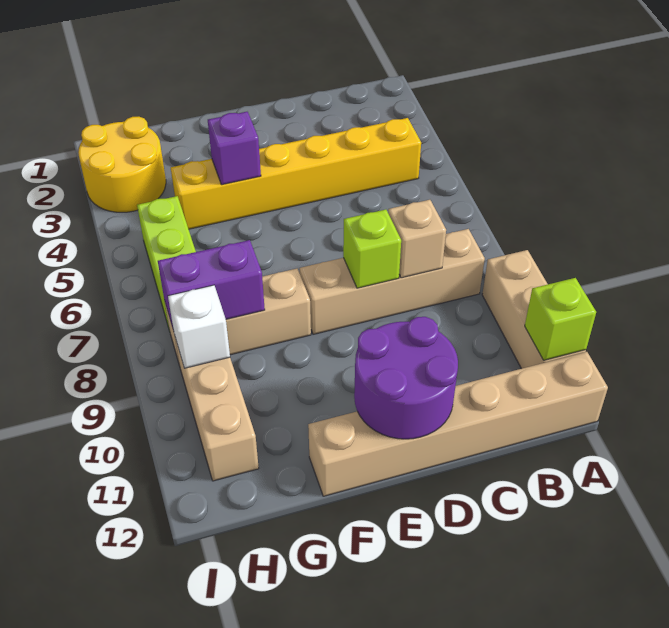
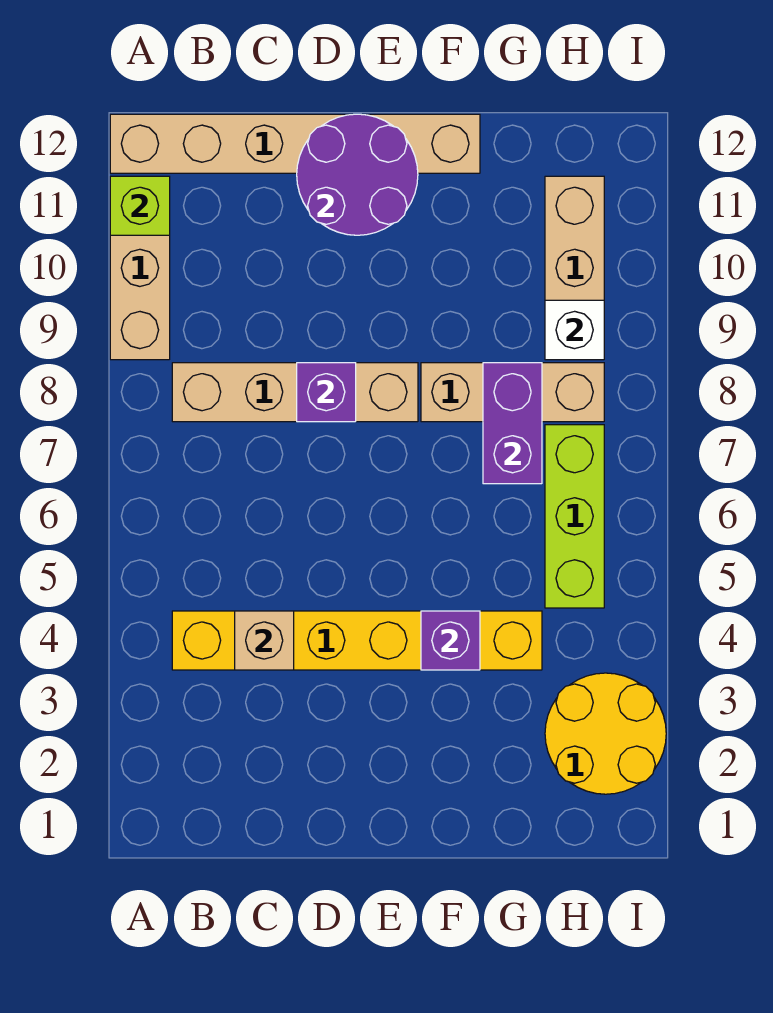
tan brick C8 level 2 -> tan brick C4 level 2
lime brick D8 level 2 -> purple brick D8 level 2
purple brick G8:H8 level 2 -> purple brick G7:G8 level 2

